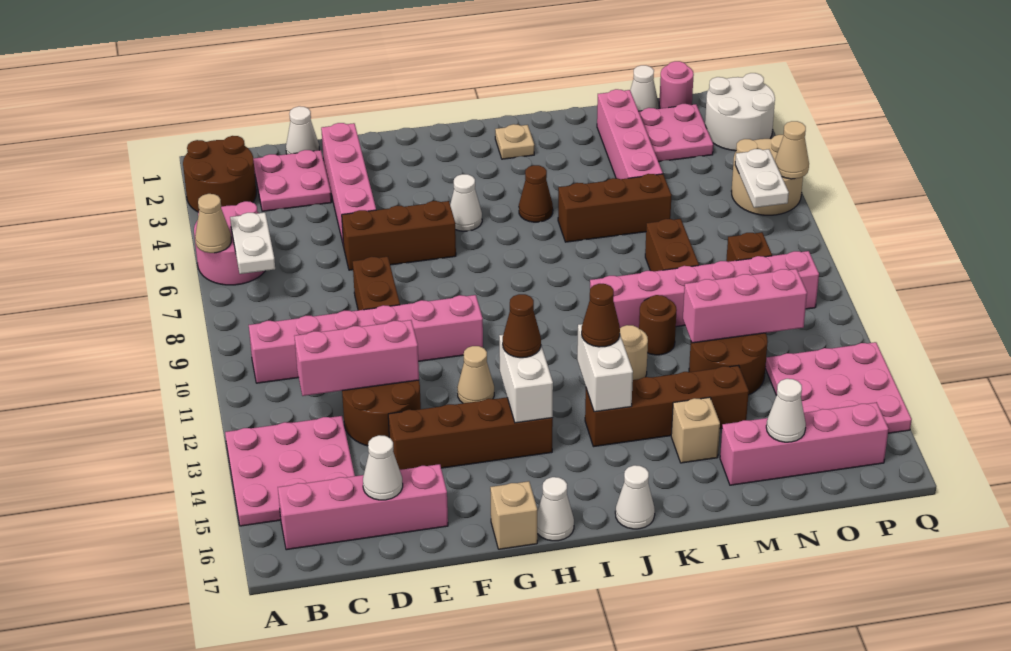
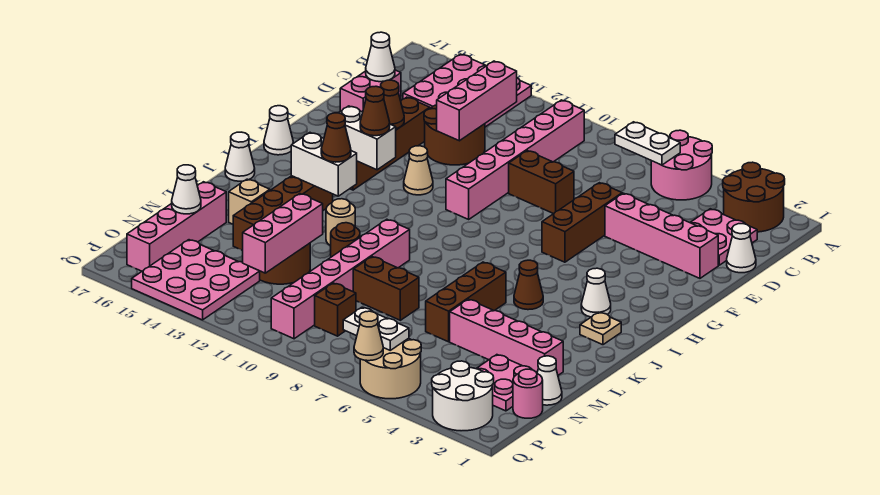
tan cone A6 level 2 -> none
pink brick B16:E16 level 1 -> pink brick D16:E16 level 1
none -> brown cone F14 level 2
tan brick G17 level 1 -> none
white cone H5 level 1 -> white cone I3 level 1

